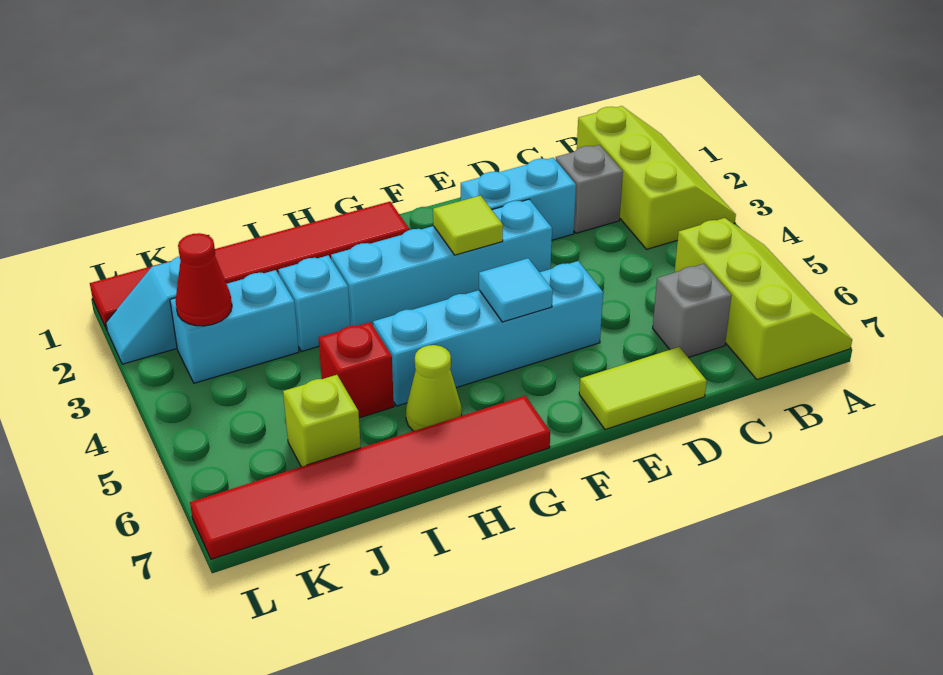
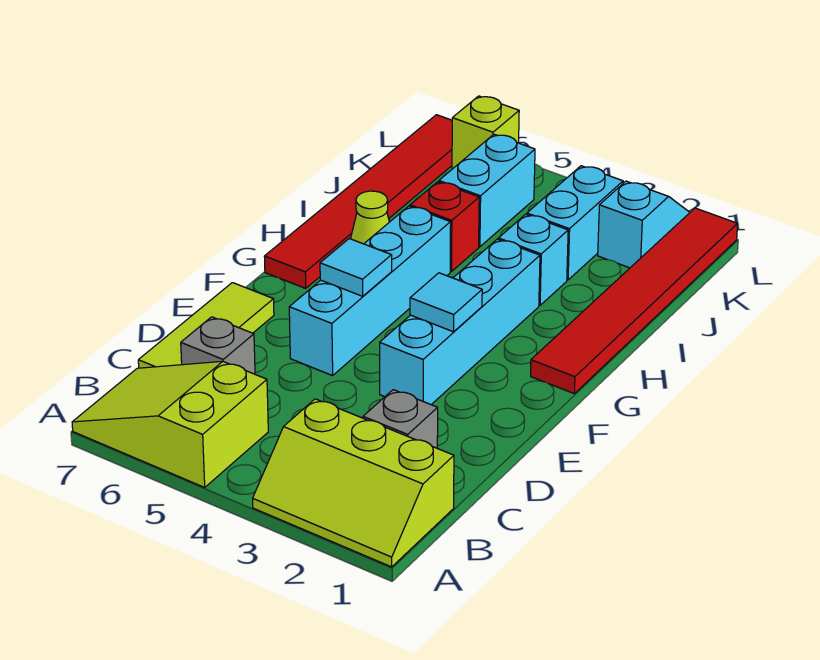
lime slope A5:B7 level 1 top B -> lime slope A5:B7 level 1 top 5
cyan brick D2:E2 level 1 -> cyan brick J5:K5 level 1
lime tile D7:E7 level 1 -> lime tile C7:E7 level 1
lime tile F3 level 2 -> cyan tile F3 level 2
lime brick J6 level 1 -> lime brick L6 level 1
red cone K3 level 2 -> none

